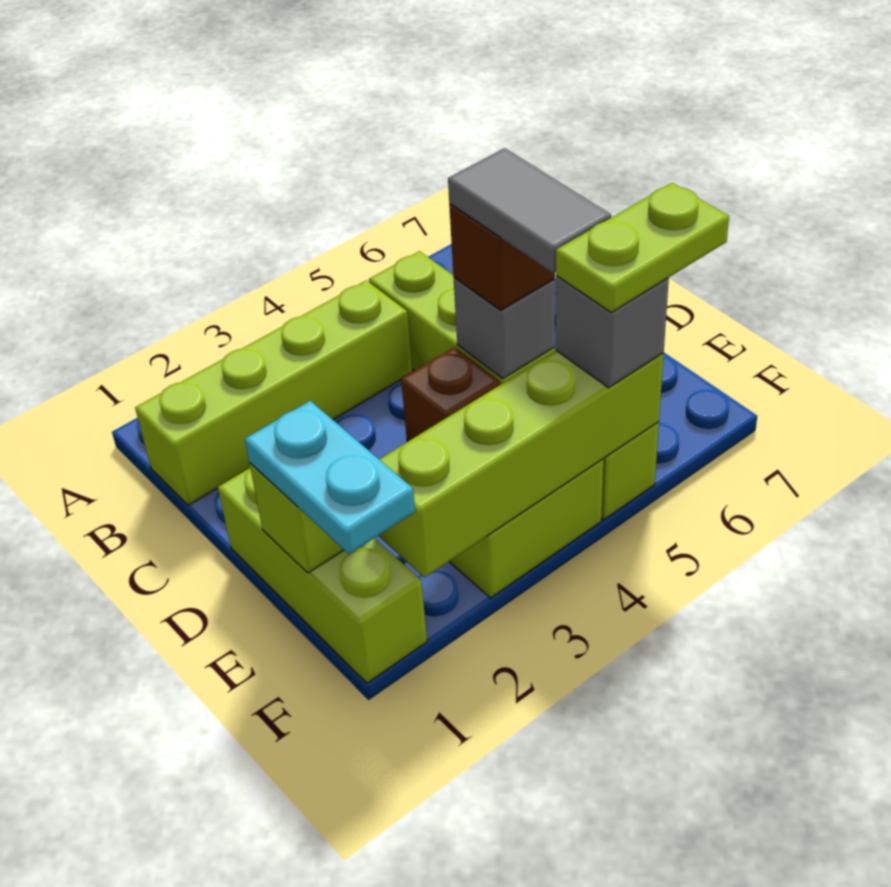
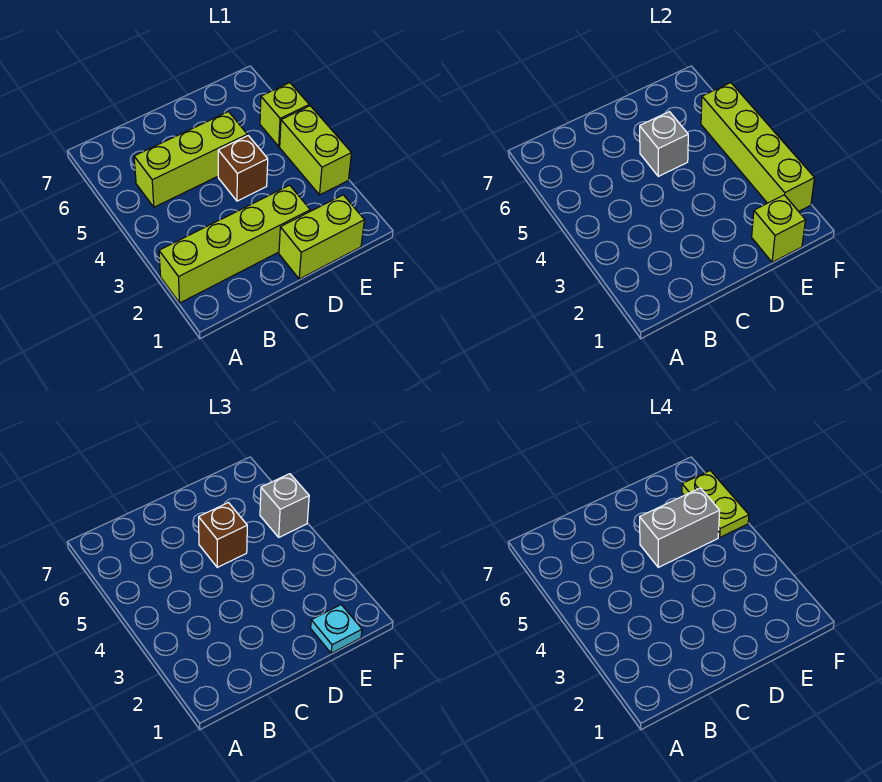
lime brick B1:B4 level 1 -> lime brick A2:D2 level 1
lime brick D1:F1 level 1 -> lime brick D1:E1 level 1
grey tile D5:E5 level 4 -> grey brick D5:E5 level 4
cyan plate E1:F1 level 3 -> cyan plate E1 level 3

